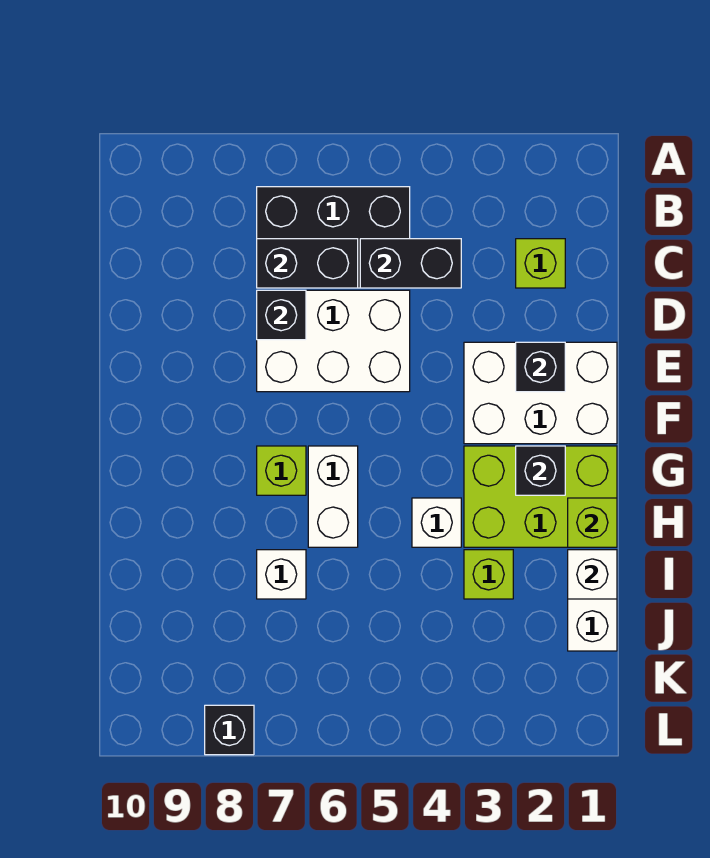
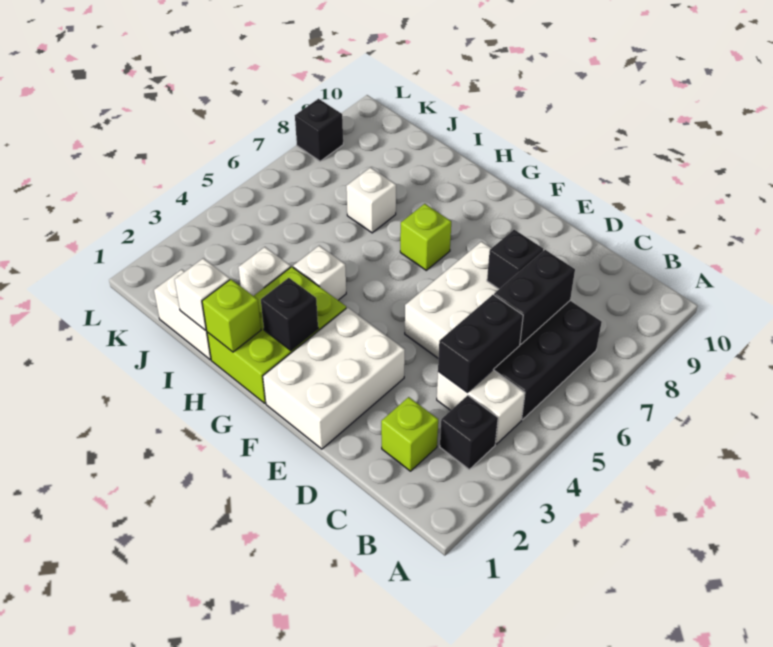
black brick E2 level 2 -> black brick B3 level 1
white brick G6:H6 level 1 -> white brick B4:C4 level 1
lime brick I3 level 1 -> white brick I3 level 1

